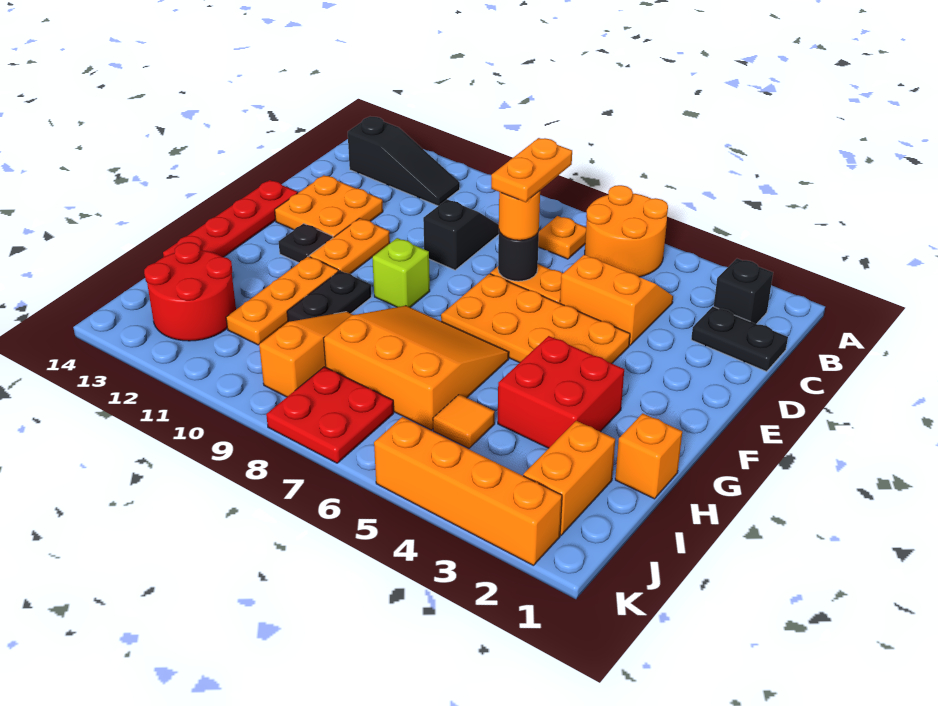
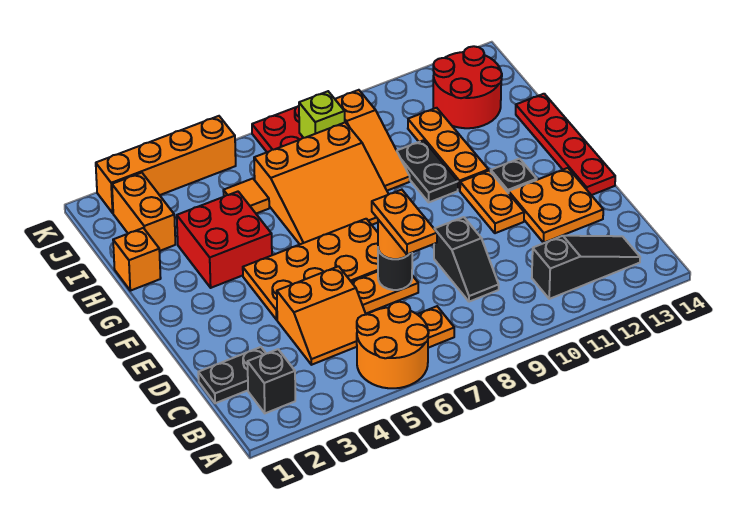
black slope B11:B13 level 1 top 13 -> black slope B11:B13 level 1 top 11
lime brick F9 level 1 -> lime brick J8 level 2

